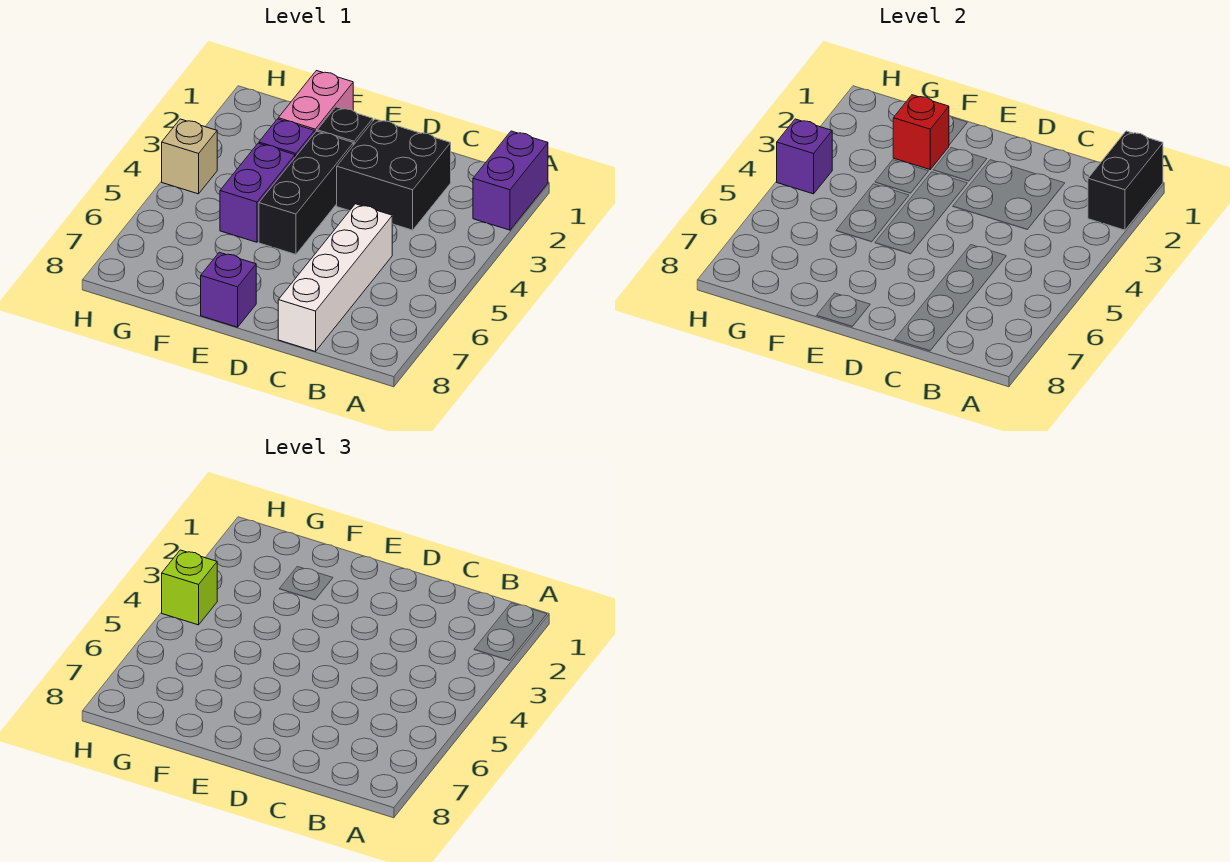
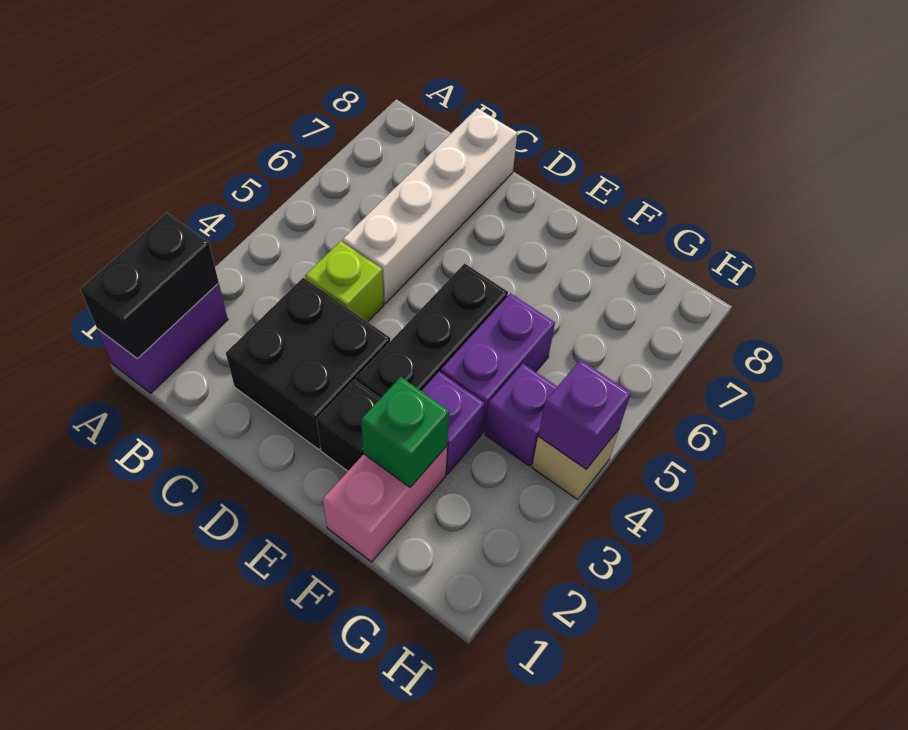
purple brick E8 level 1 -> purple brick G4 level 1
red brick F2 level 2 -> green brick F2 level 2
lime brick H4 level 3 -> lime brick C4 level 1

